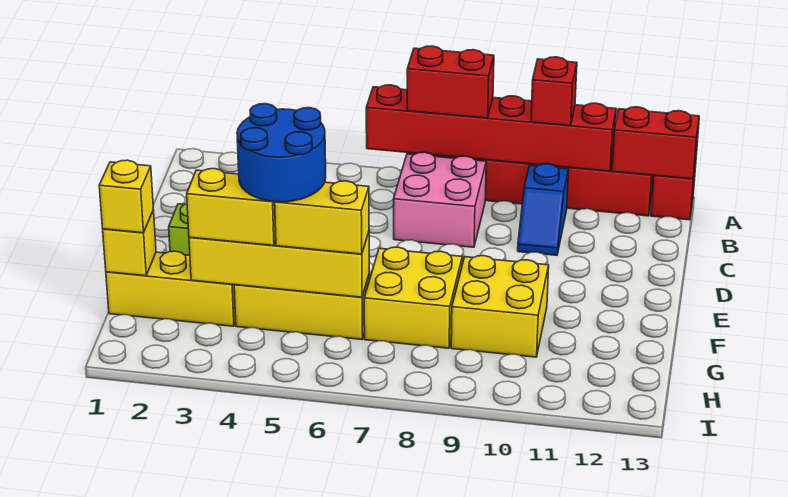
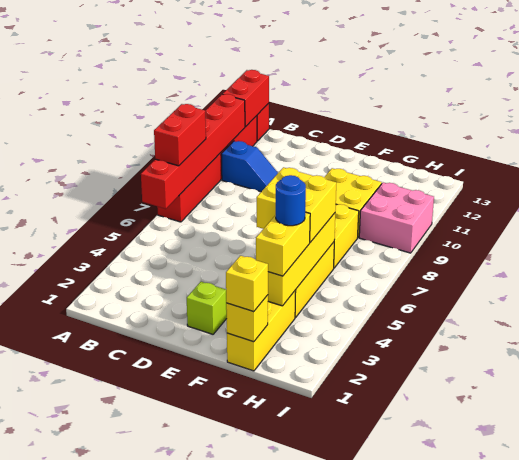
red brick A10 level 3 -> none
pink brick B7:C8 level 1 -> pink brick H9:I10 level 1
blue round brick F4:G5 level 4 -> blue round brick G4 level 4
yellow brick G5:G6 level 3 -> yellow brick F5:G6 level 3

